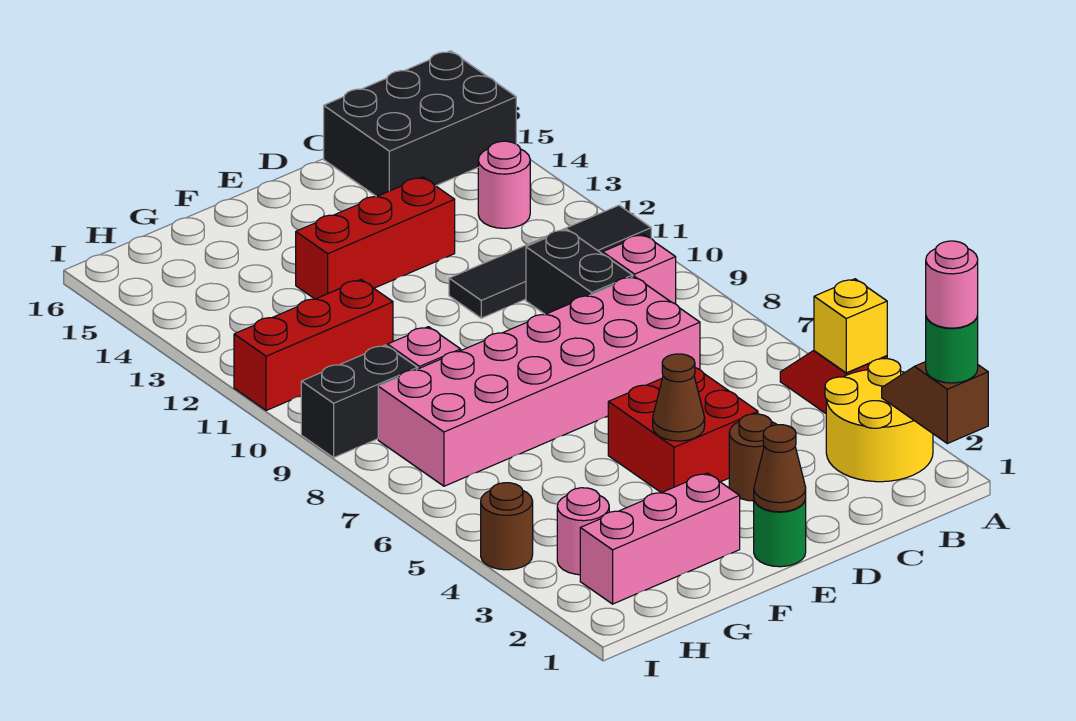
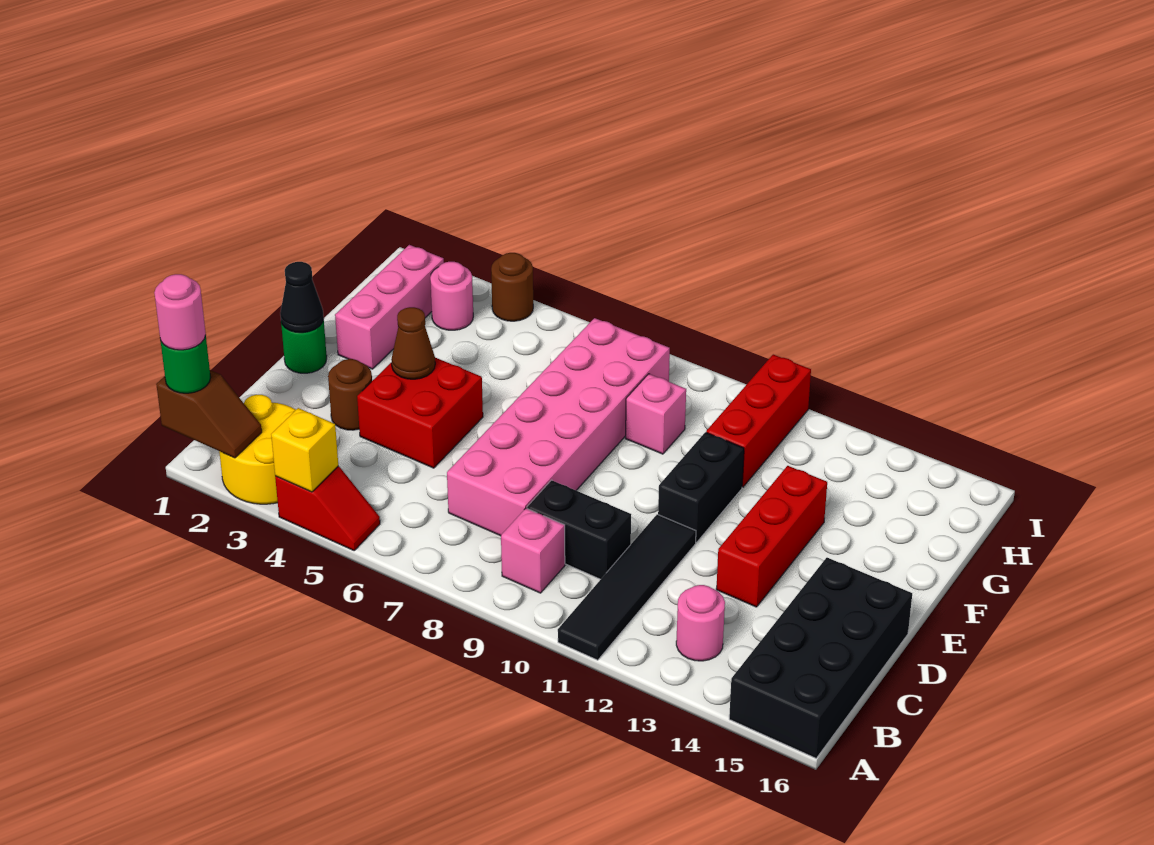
black brick A15:C16 level 1 -> black brick A15:D16 level 1
brown cone E1 level 2 -> black cone E1 level 2
black brick H9:I9 level 1 -> black brick E11:F11 level 1

